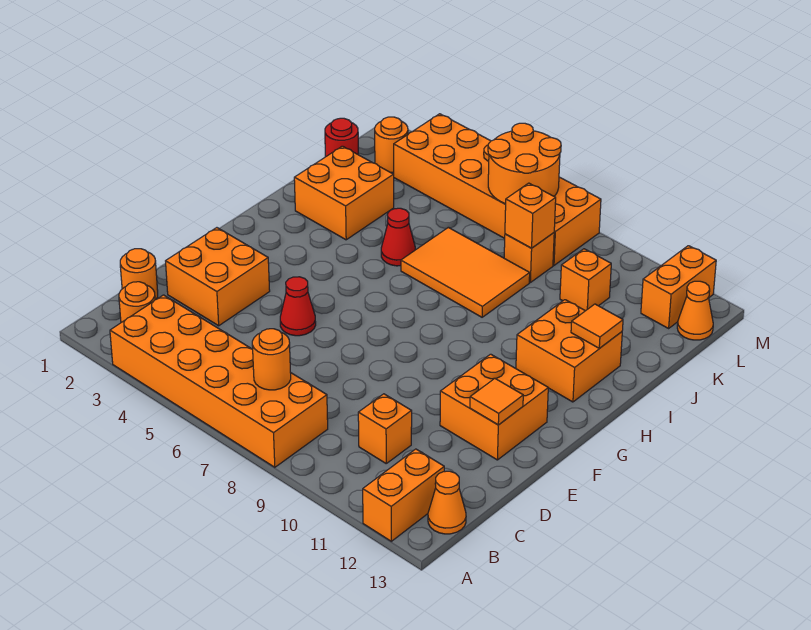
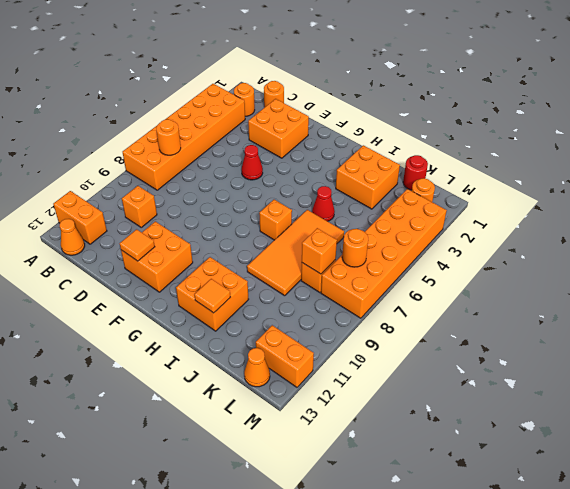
orange tile I6:J8 level 1 -> orange tile I6:J9 level 1
orange brick K10 level 1 -> orange brick H7 level 1
orange round brick L6:M7 level 2 -> orange round brick L7 level 2

